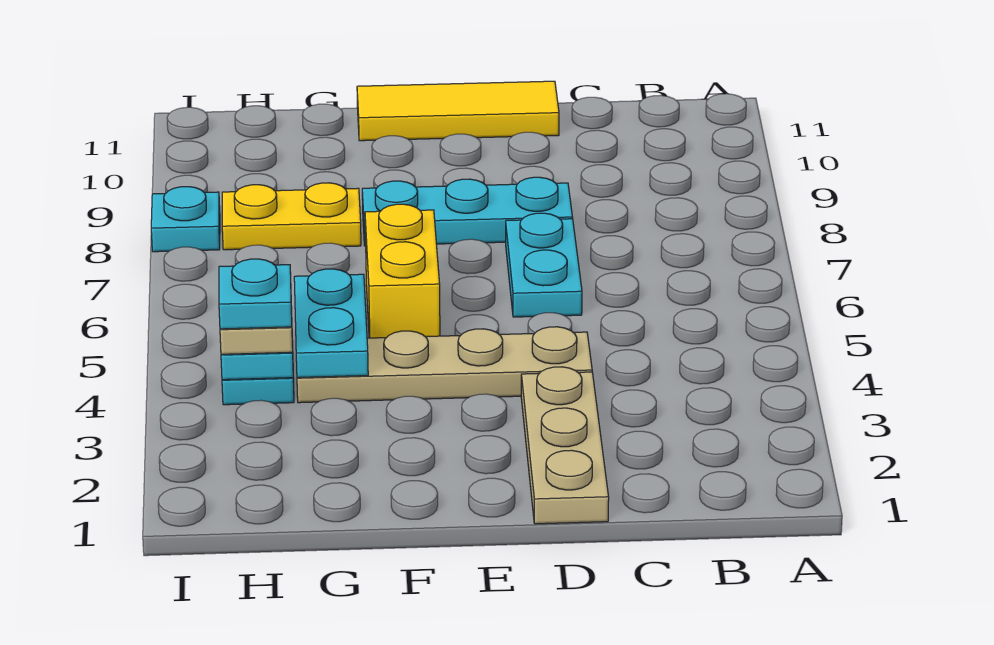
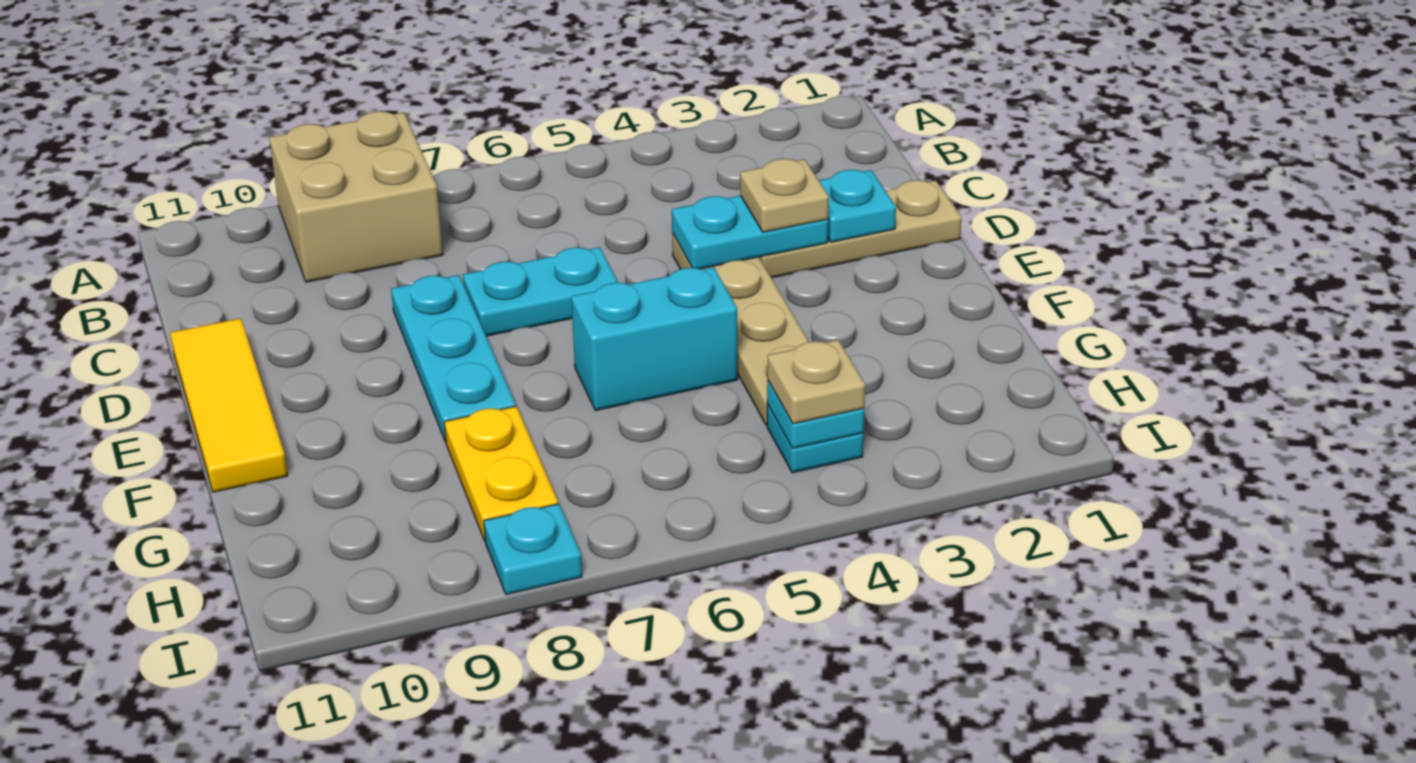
none -> tan brick A8:B9 level 1
none -> tan plate D3 level 3
yellow brick F5:F6 level 1 -> cyan brick F5:F6 level 1
cyan plate G4:G5 level 2 -> cyan plate D3:D4 level 2
cyan plate H4 level 4 -> cyan plate D2 level 2

